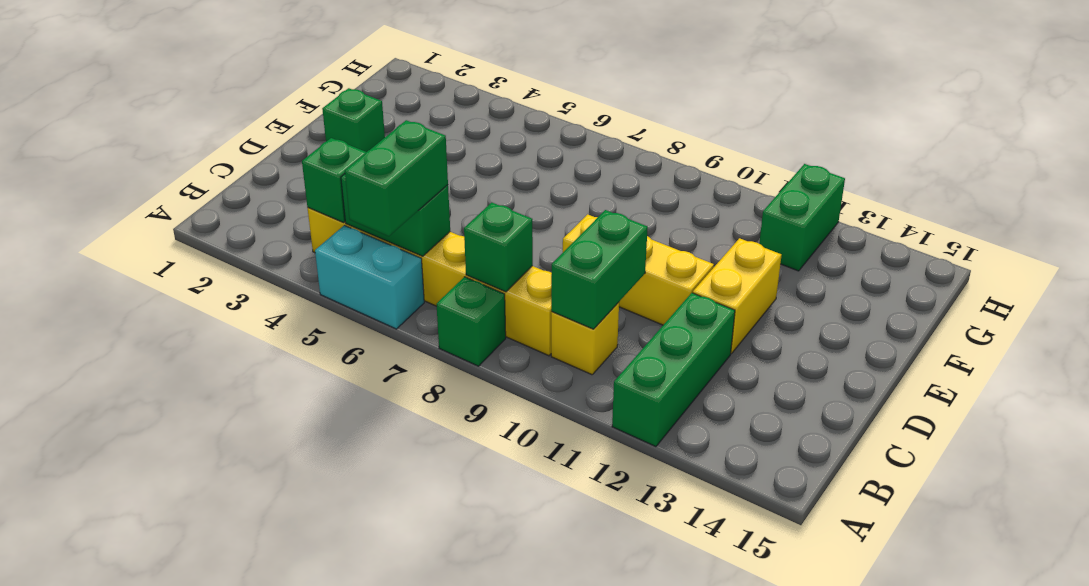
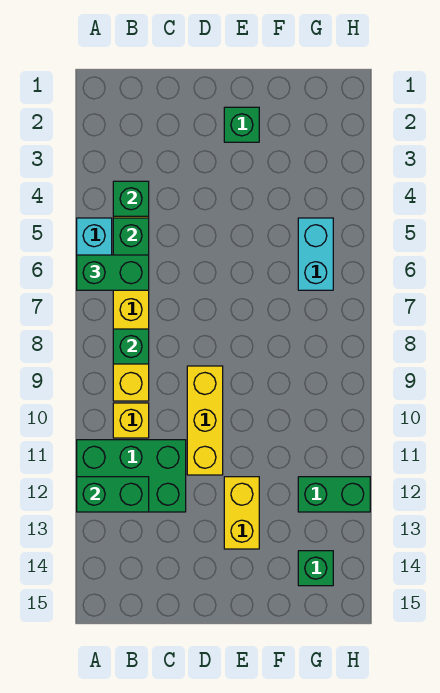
green brick A8 level 1 -> green brick G14 level 1
green brick A12:C12 level 1 -> green brick A11:C12 level 1
green brick B10:C10 level 2 -> green brick A12:B12 level 2
yellow brick D12:E12 level 1 -> yellow brick E12:E13 level 1
none -> cyan brick G5:G6 level 1

